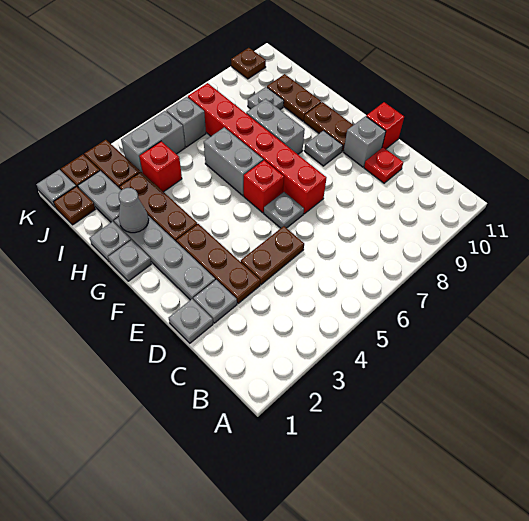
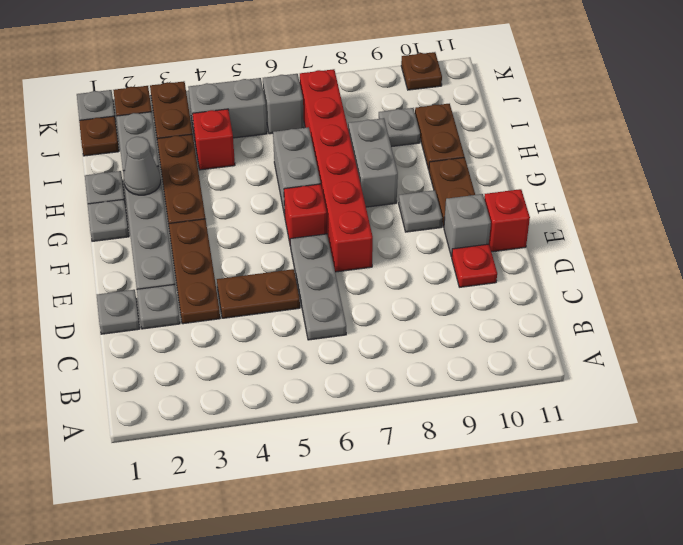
grey plate E6 level 1 -> grey plate C6:E6 level 1

